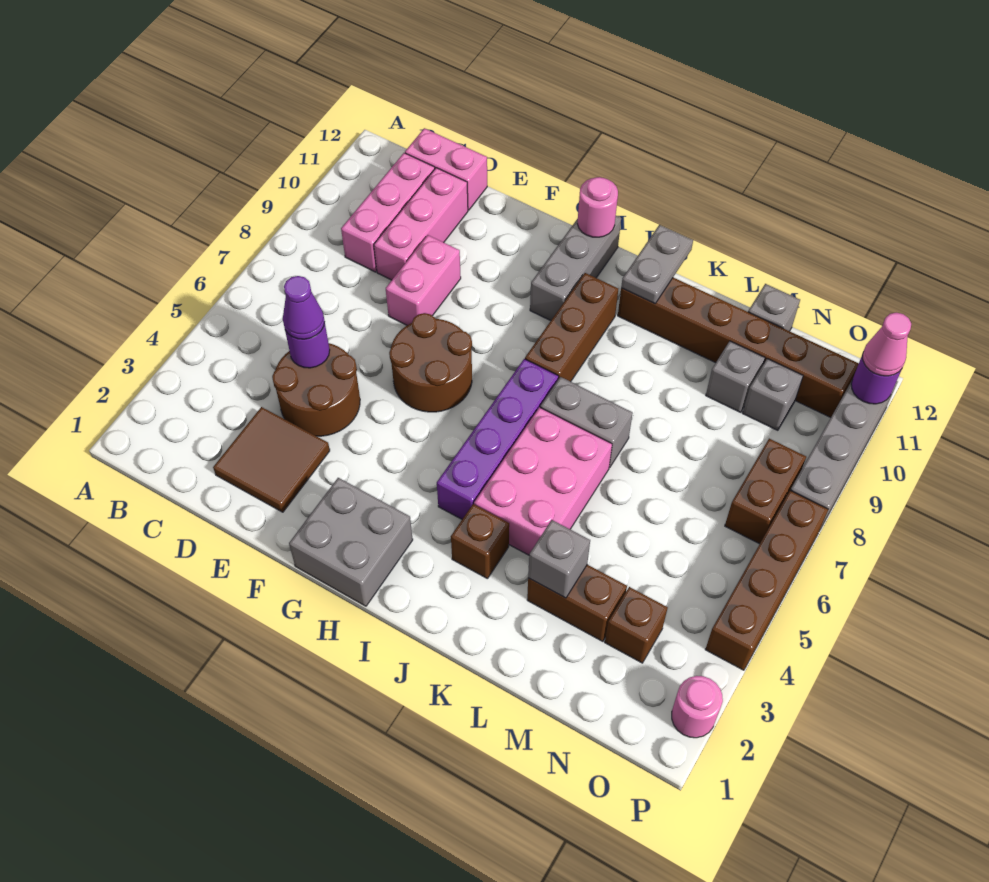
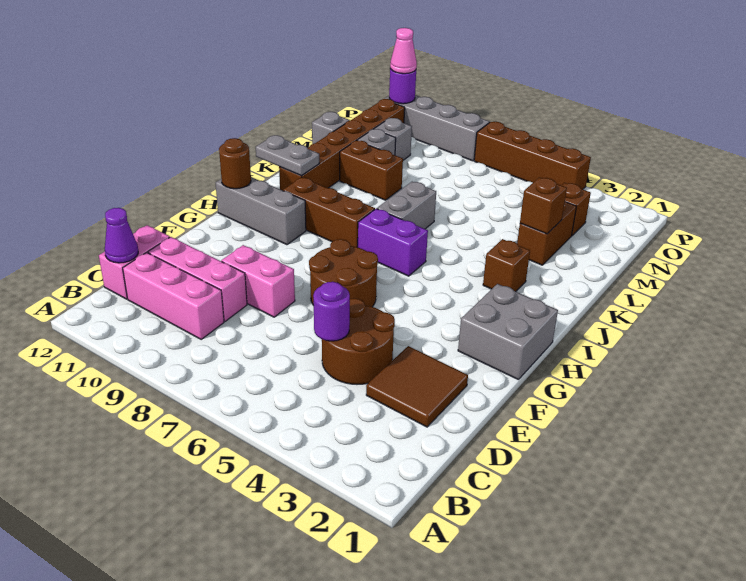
purple cone D5 level 3 -> purple cone C12 level 2
pink round brick H12 level 2 -> brown round brick H12 level 2
purple brick I4:I7 level 1 -> purple brick I6:I7 level 1
pink brick J4:K6 level 1 -> none
grey brick L3 level 2 -> brown brick L3 level 2
brown brick O7:O8 level 1 -> brown brick L9:L10 level 1
pink round brick P2 level 1 -> none

